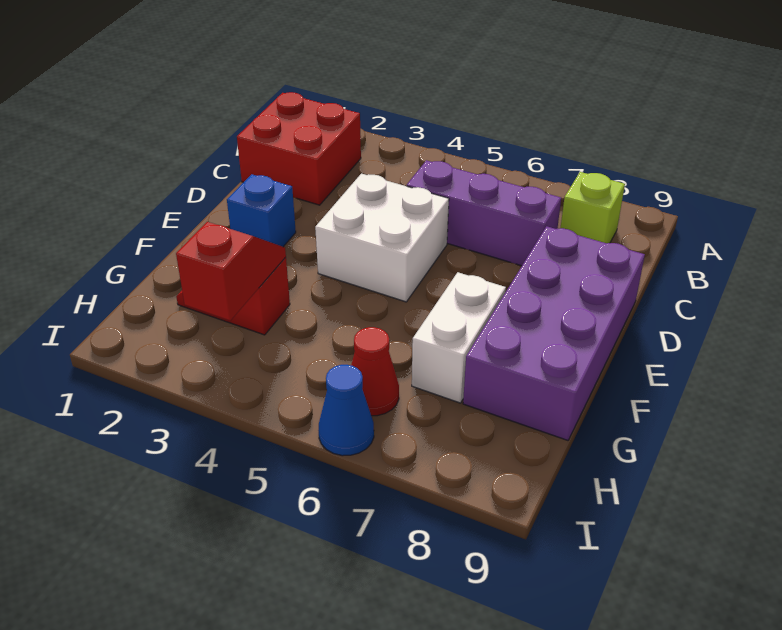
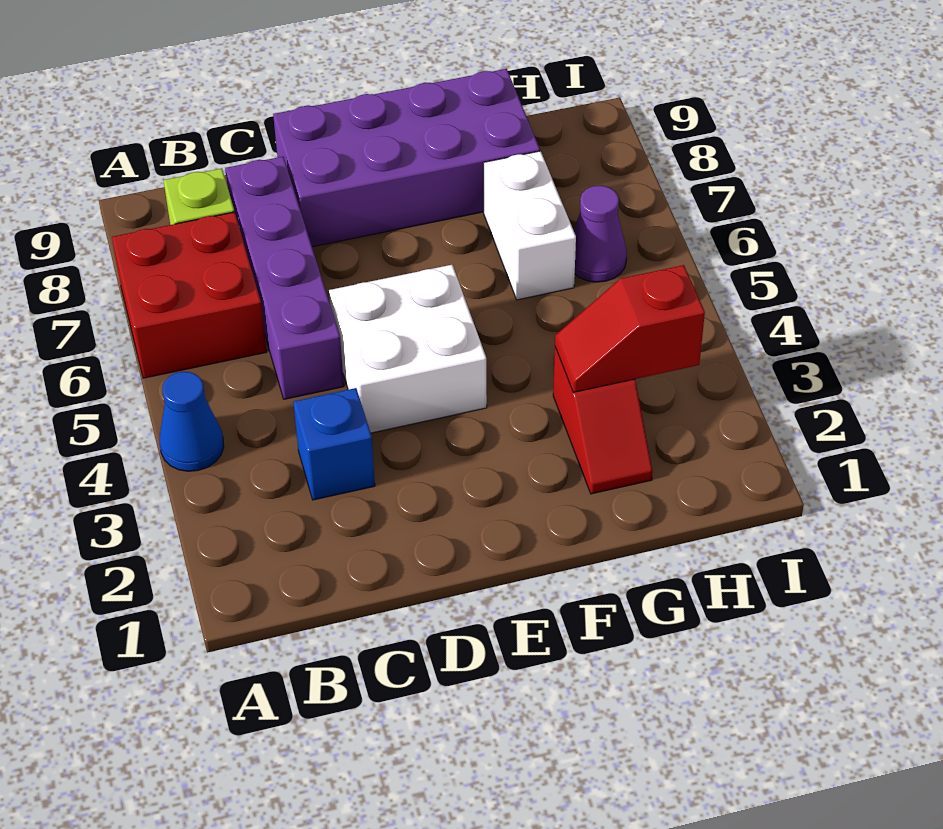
red brick B1:C2 level 1 -> red brick A6:B7 level 1
purple brick C5:C7 level 1 -> purple brick C5:C8 level 1
blue brick E2 level 1 -> blue brick C3 level 1
white brick F7:G7 level 1 -> white brick G6:G7 level 1
red cone H6 level 1 -> purple cone H6 level 1
blue cone I6 level 1 -> blue cone A4 level 1

